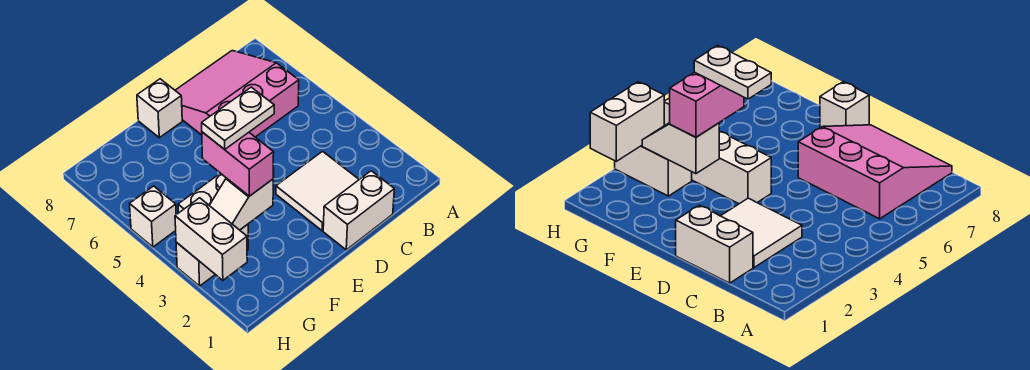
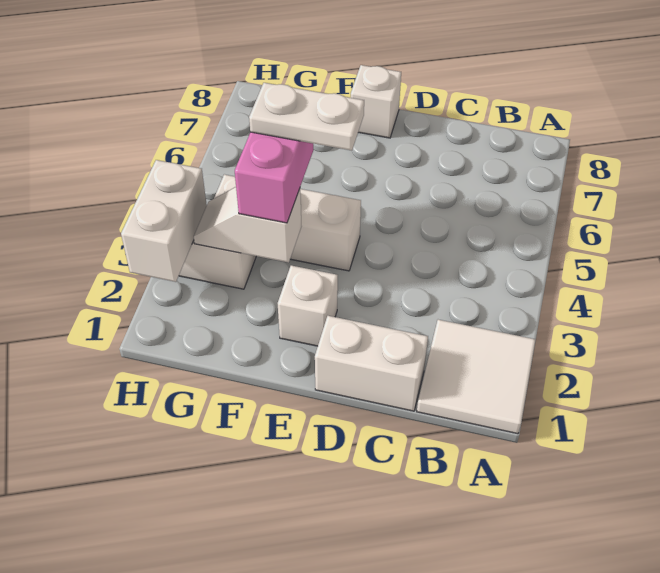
pink slope B6:D8 level 1 top 6 -> none
white tile C2:D3 level 1 -> white tile A1:B2 level 1
white brick H5 level 1 -> white brick E2 level 1

